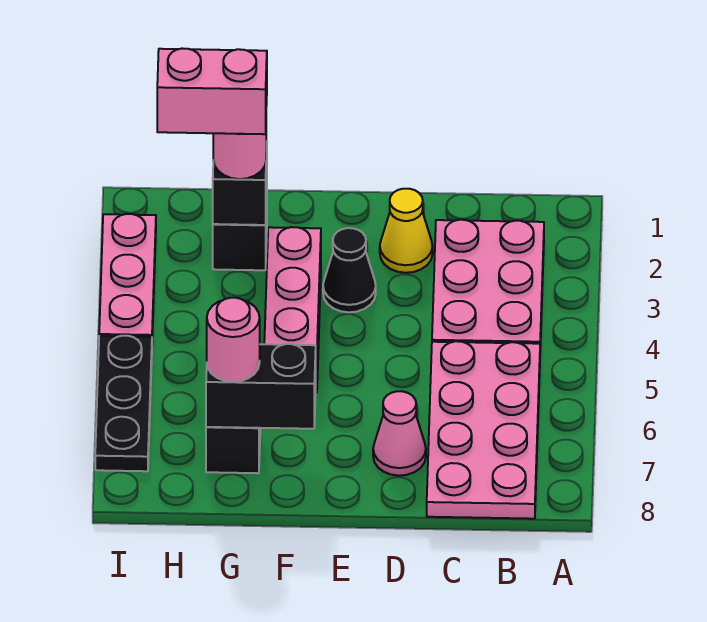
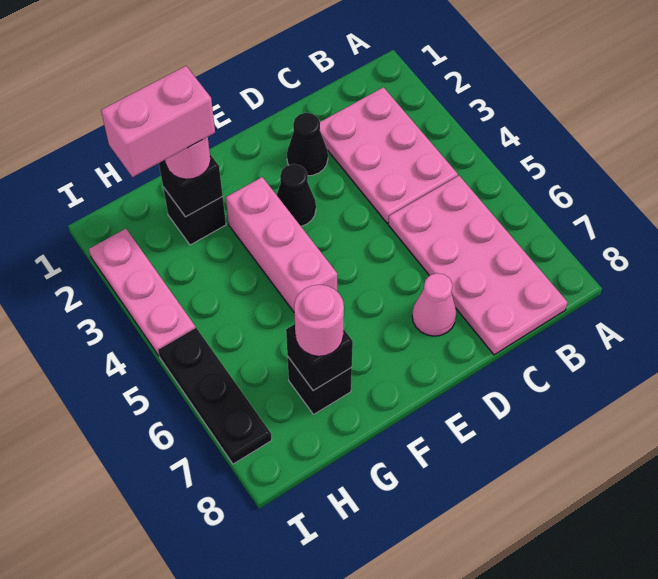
yellow cone D2 level 1 -> black cone D2 level 1
black brick F7:G7 level 2 -> black brick G7 level 2

